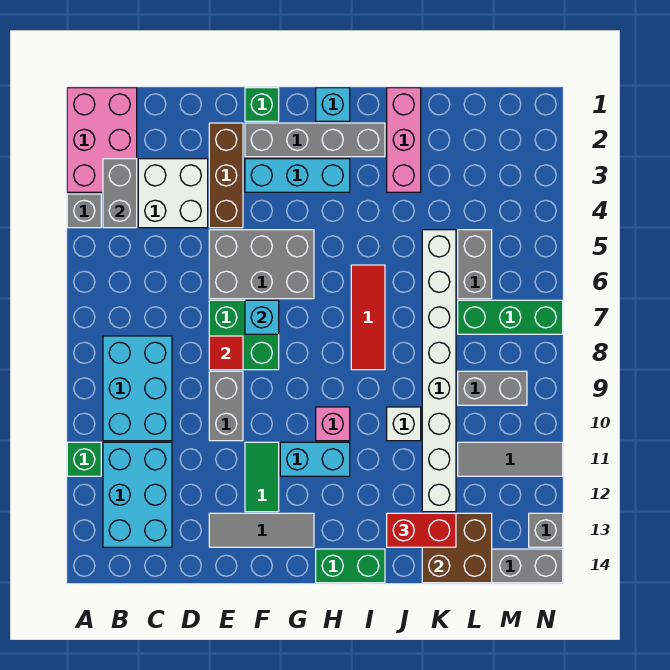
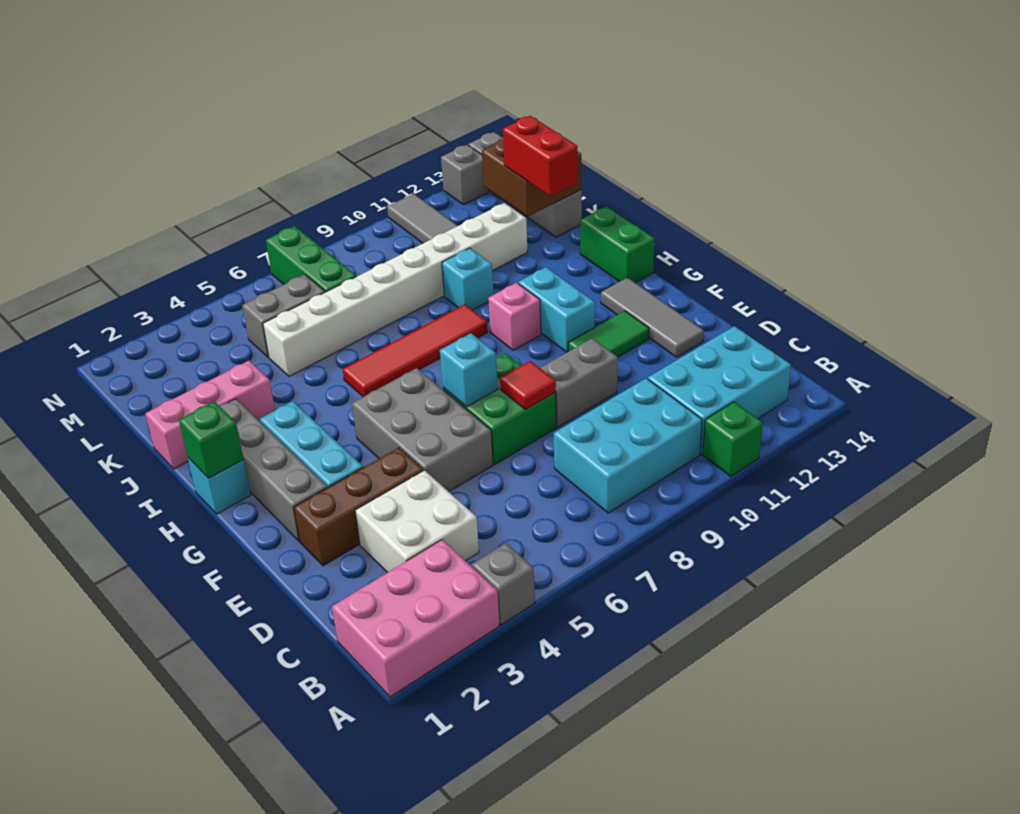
grey brick B3:B4 level 2 -> none
green brick F1 level 1 -> green brick H1 level 2
red tile I6:I8 level 1 -> red tile I6:I9 level 1
white brick J10 level 1 -> cyan brick J10 level 1
grey brick L9:M9 level 1 -> none

